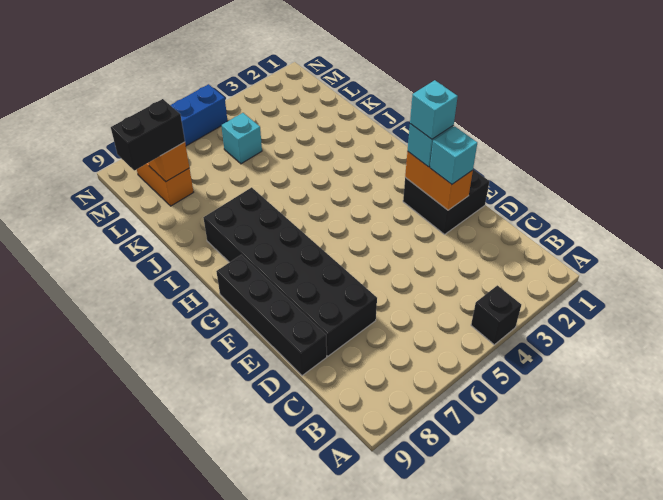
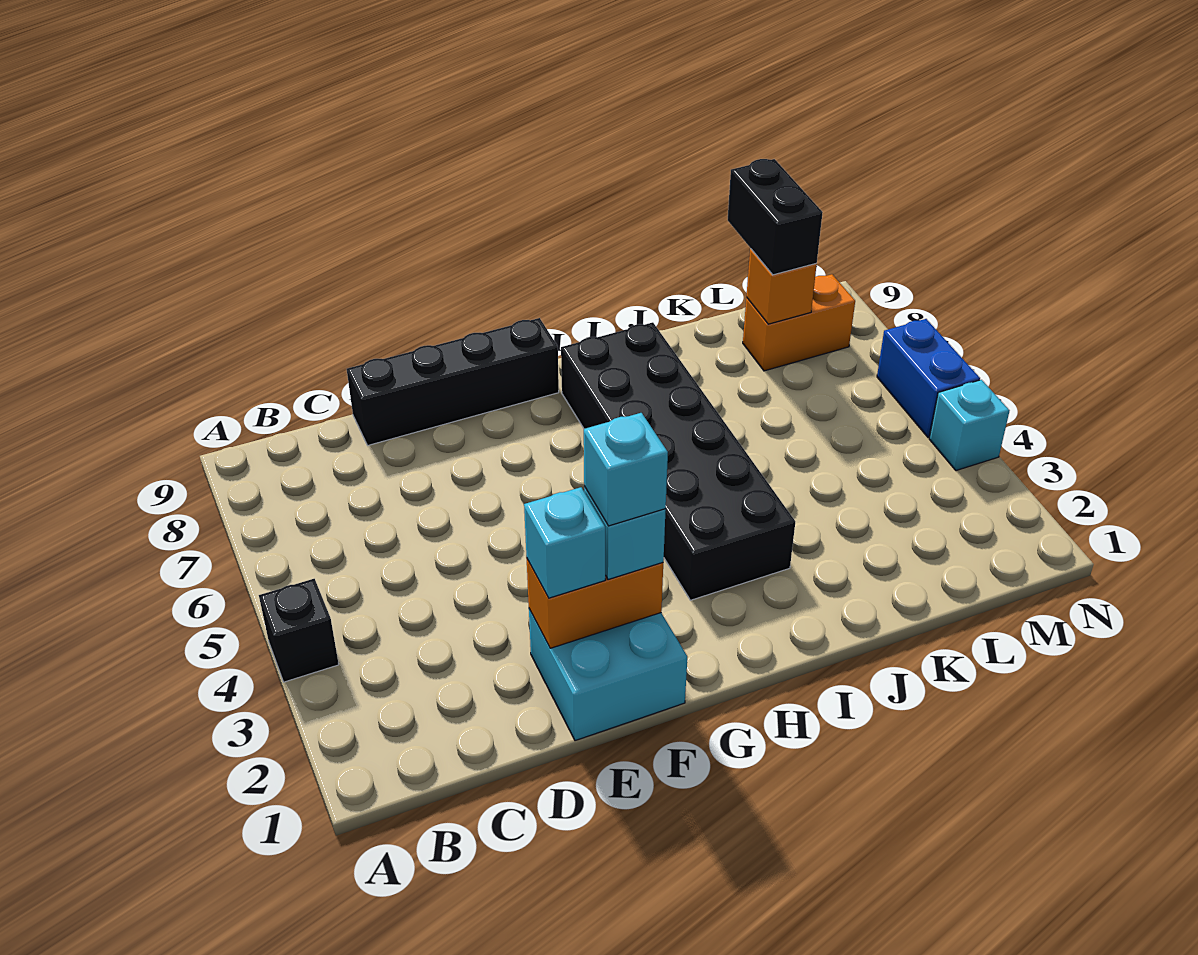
black brick D7:I8 level 1 -> black brick H3:I8 level 1
black brick E1:F2 level 1 -> cyan brick E1:F2 level 1
cyan brick L5 level 1 -> cyan brick N4 level 1

